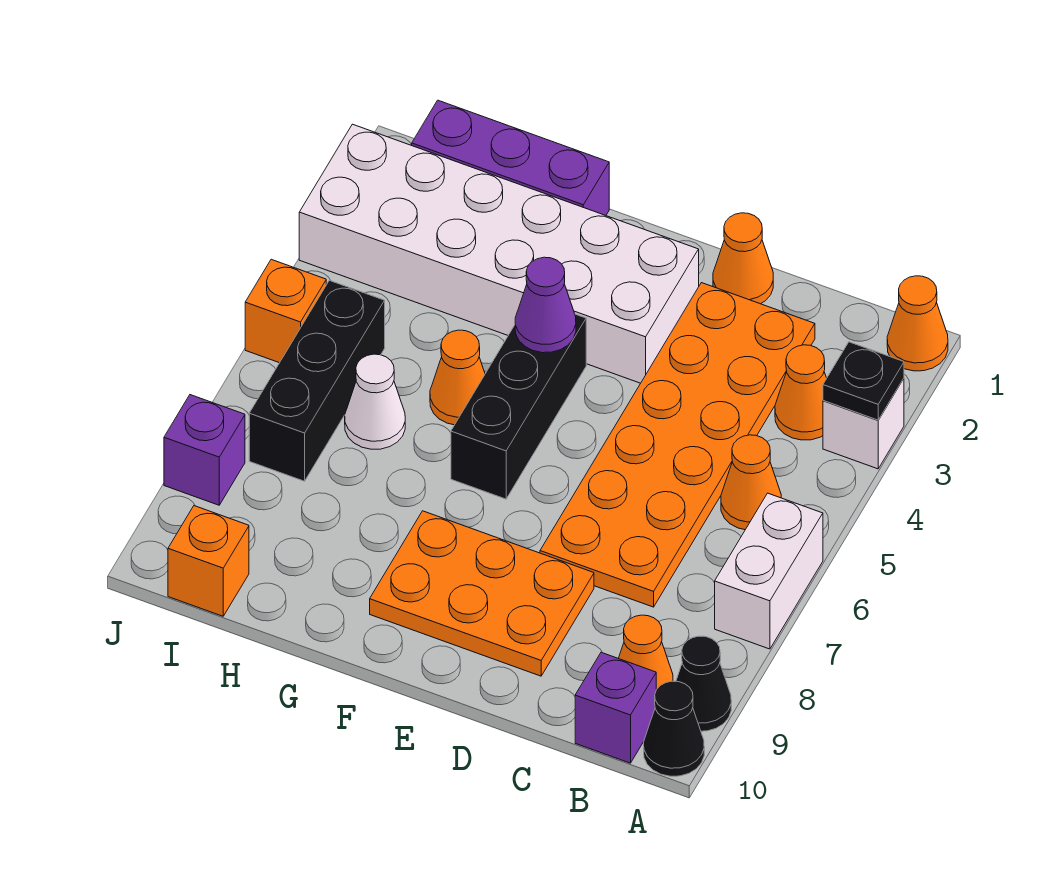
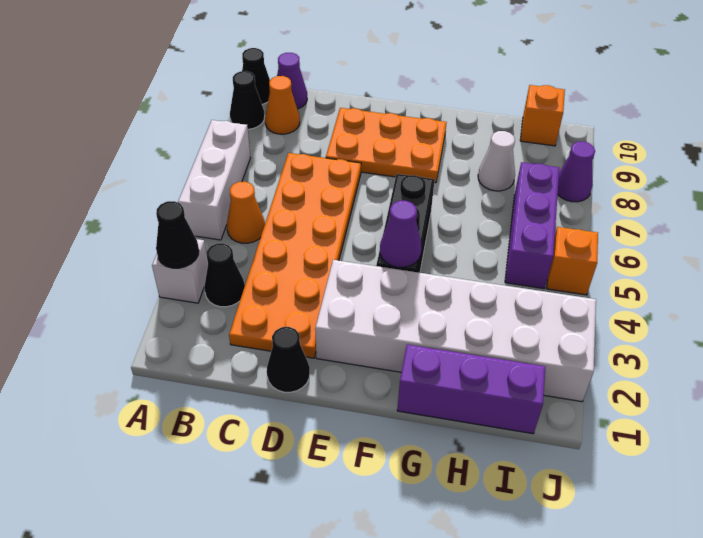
orange cone A1 level 1 -> none
black plate A3 level 2 -> black cone A3 level 2
white brick A6:A7 level 1 -> white brick A5:A7 level 1
orange cone B3 level 1 -> black cone B3 level 1
purple brick B10 level 1 -> purple cone B10 level 1
orange cone D1 level 1 -> black cone D1 level 1
orange cone G5 level 1 -> none
white cone H6 level 1 -> white cone H8 level 1
black brick I5:I7 level 1 -> purple brick I5:I7 level 1
purple brick J8 level 1 -> purple cone J8 level 1

